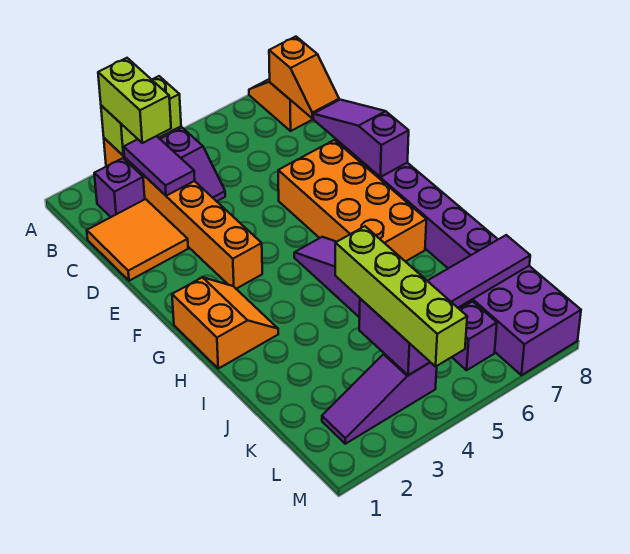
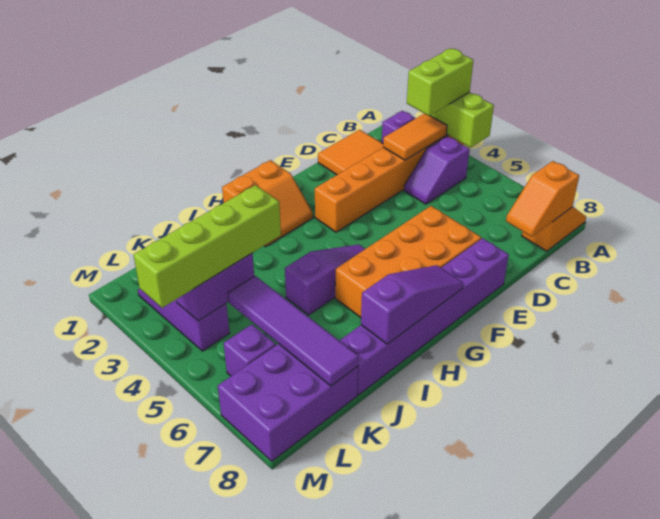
purple tile B3:C3 level 2 -> orange tile B3:C3 level 2
purple slope D8:F8 level 2 top F -> purple slope G8:I8 level 2 top I

